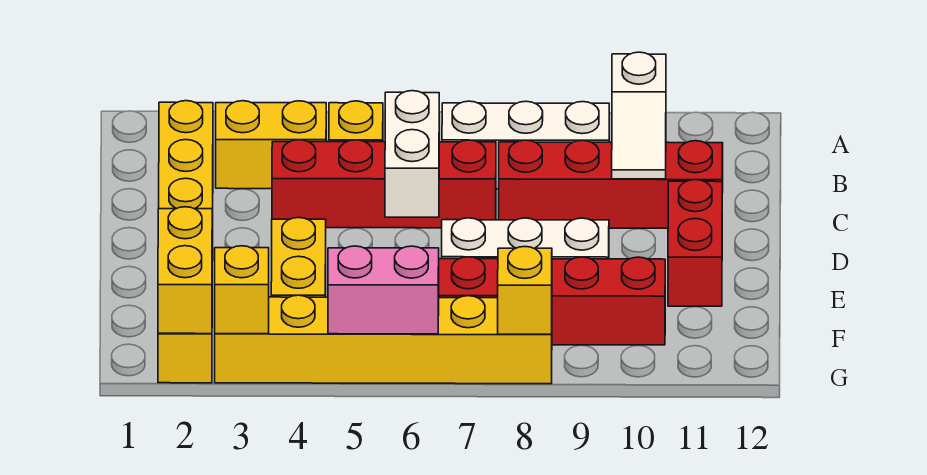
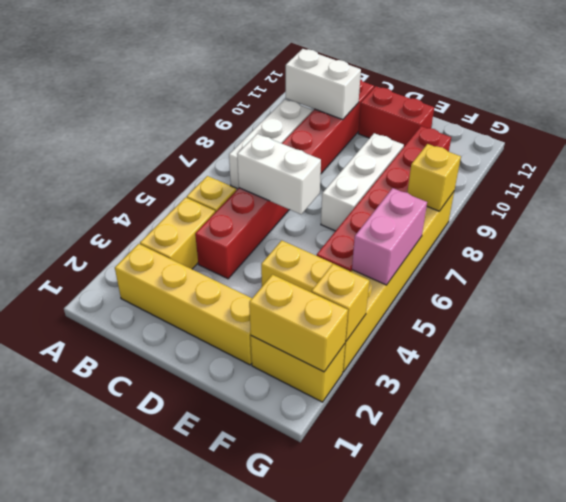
white slope B10:C10 level 2 top B -> white brick B10:C10 level 2

